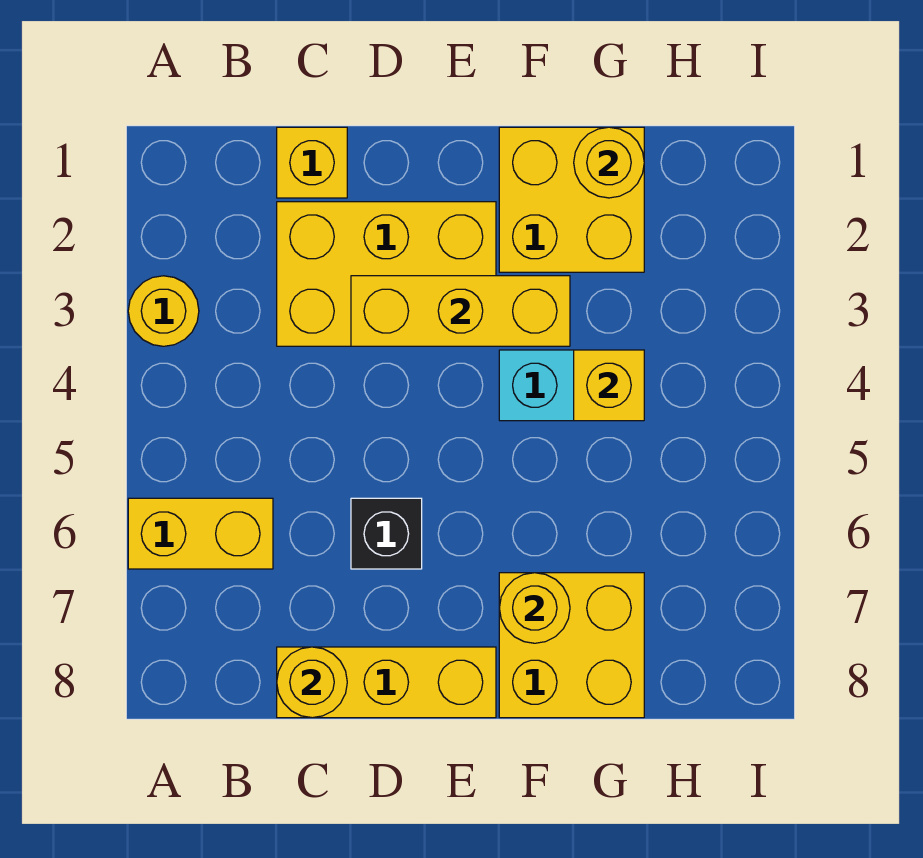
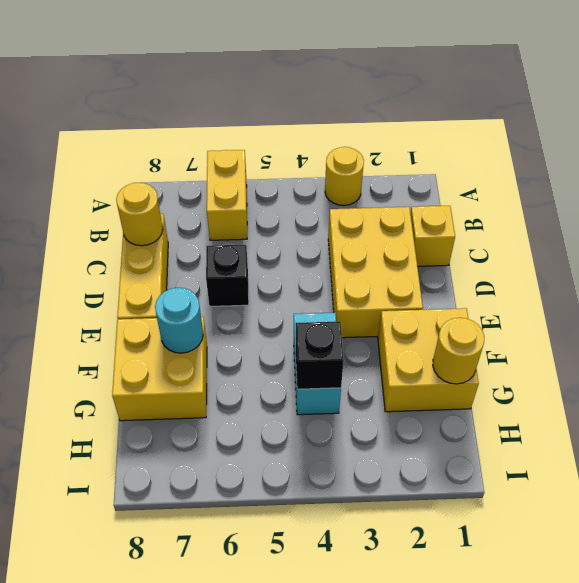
yellow brick D3:F3 level 2 -> none
yellow round brick F7 level 2 -> cyan round brick F7 level 2
yellow brick G4 level 2 -> black brick G4 level 2

